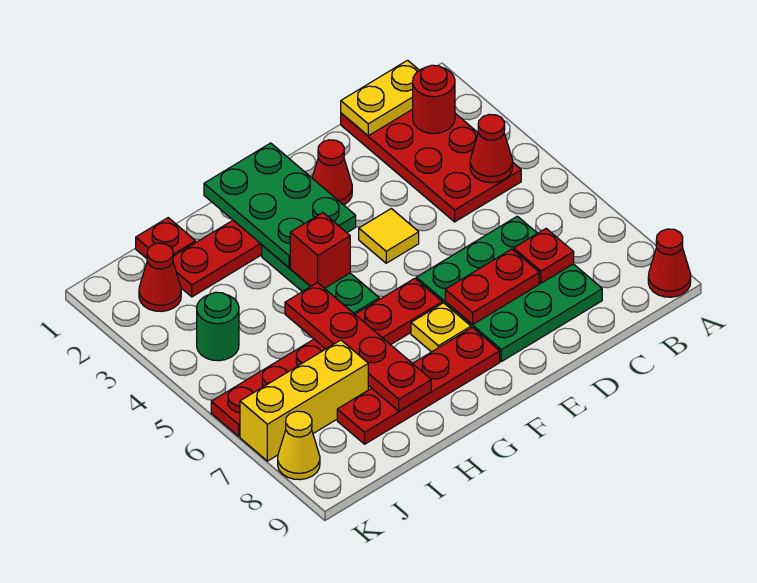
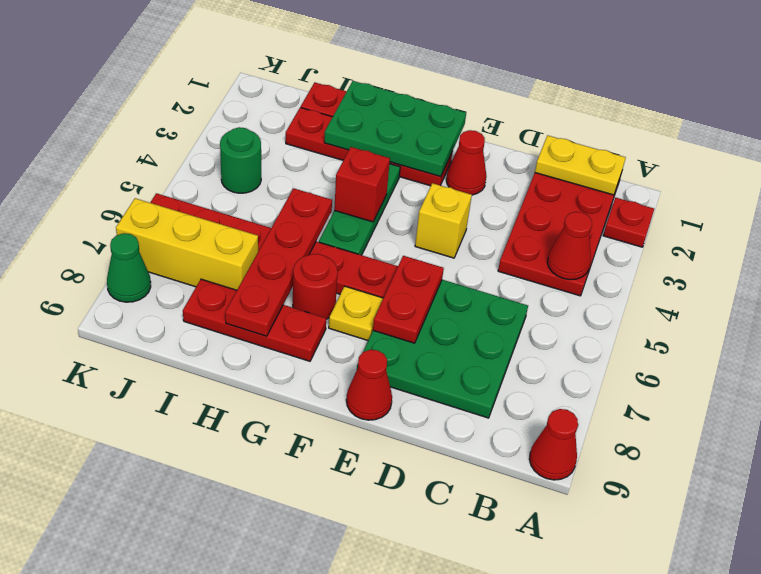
red round brick B2 level 2 -> red round brick G7 level 1
red plate C7 level 2 -> red plate A2 level 1
red plate D7:E7 level 2 -> red plate E6:E7 level 2
yellow tile E4 level 1 -> yellow brick E4 level 1
green plate F1:G3 level 2 -> green plate F1:H2 level 2
red plate F8:I8 level 1 -> red plate G8:I8 level 1
red cone J2 level 1 -> red cone E9 level 1
yellow cone K8 level 1 -> green cone K8 level 1

